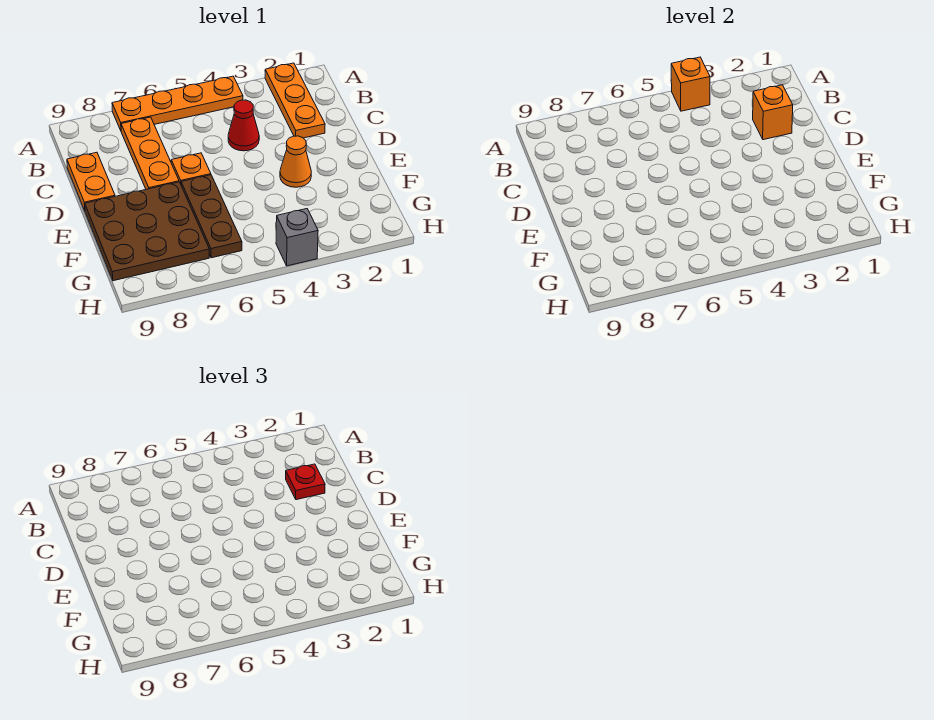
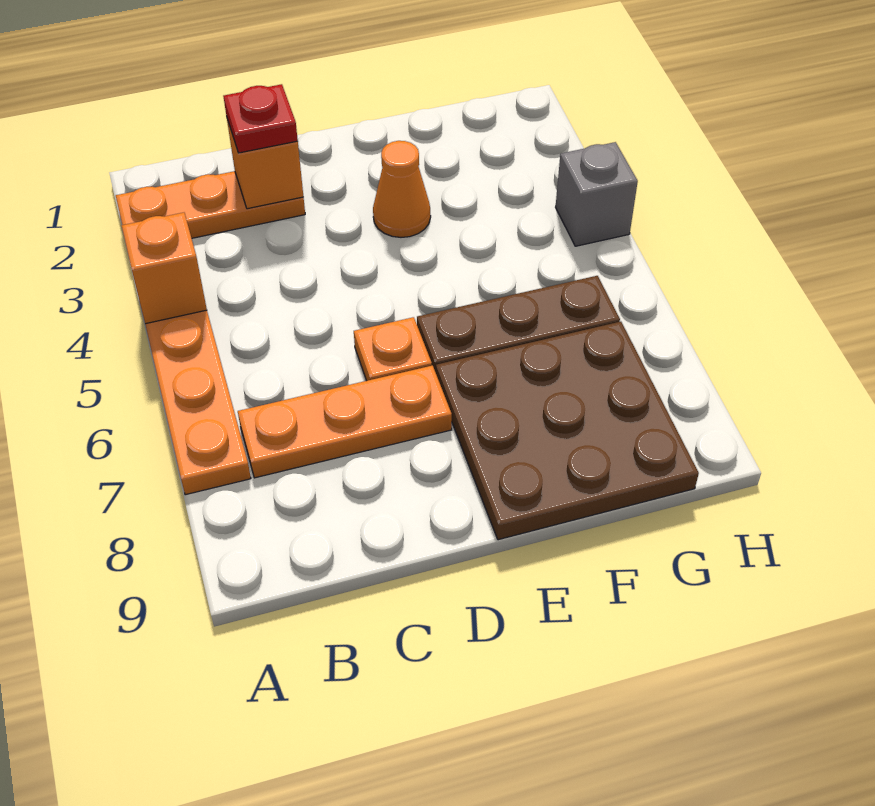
red cone C4 level 1 -> none
orange plate C9:D9 level 1 -> none

